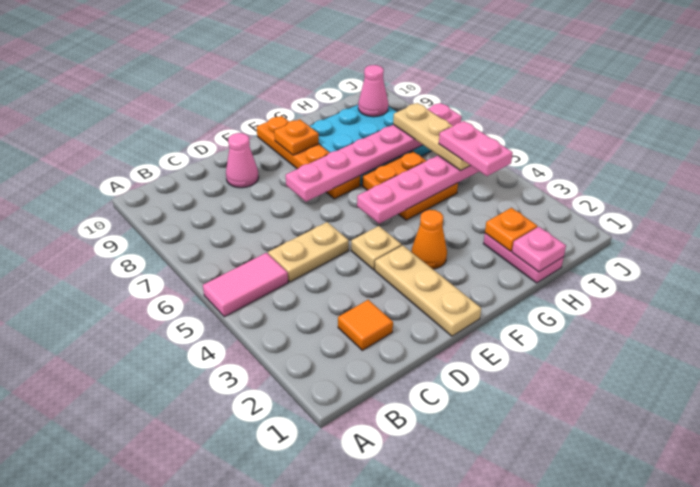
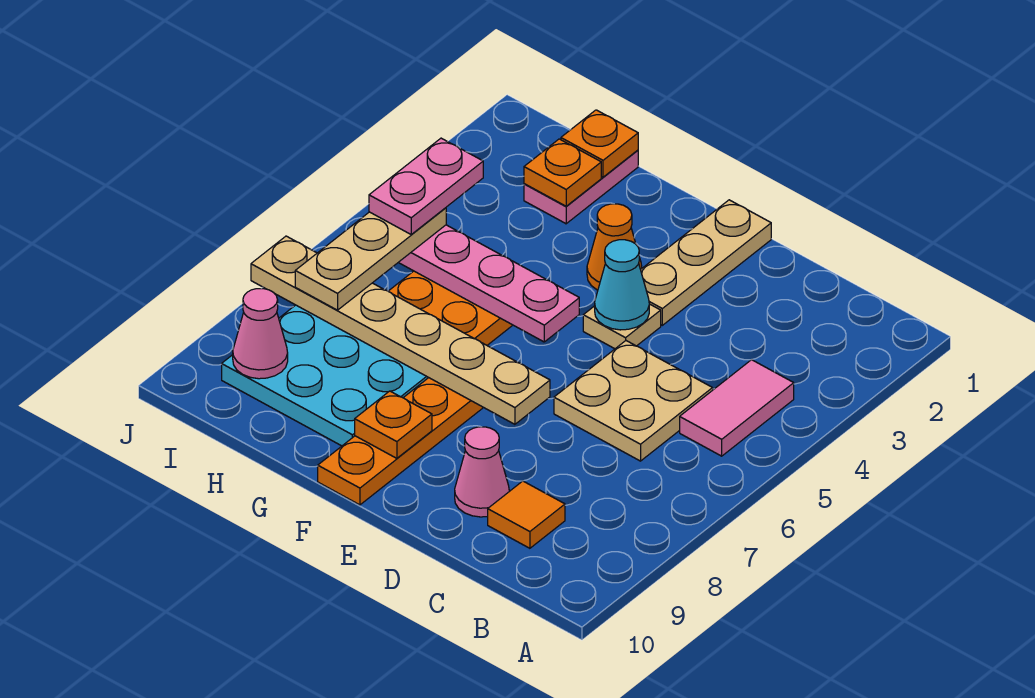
pink tile A5:B5 level 1 -> pink tile B4:B5 level 1
orange tile C2 level 1 -> orange tile C9 level 1
tan plate C5:D5 level 1 -> tan plate C5:D6 level 1
none -> cyan cone E4 level 2
pink plate E7:J7 level 2 -> tan plate E7:J7 level 2
pink plate H1 level 2 -> orange plate H1 level 2

